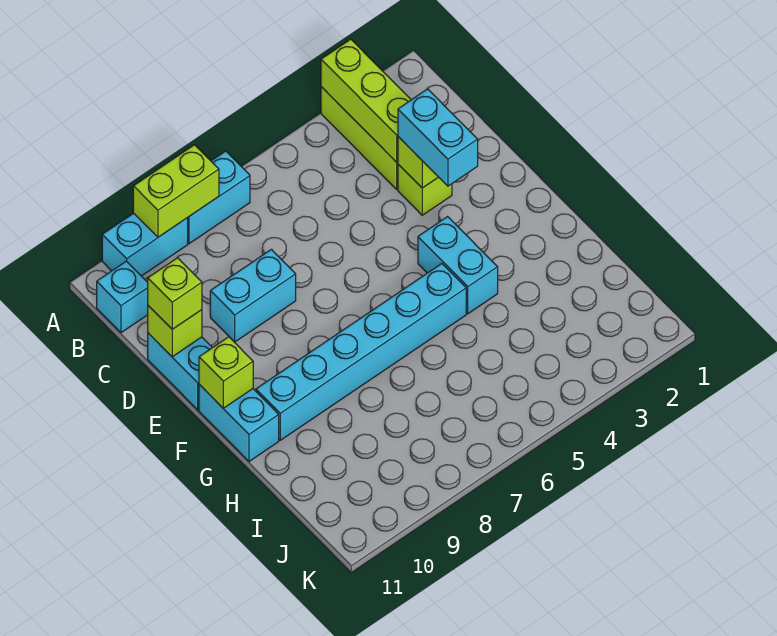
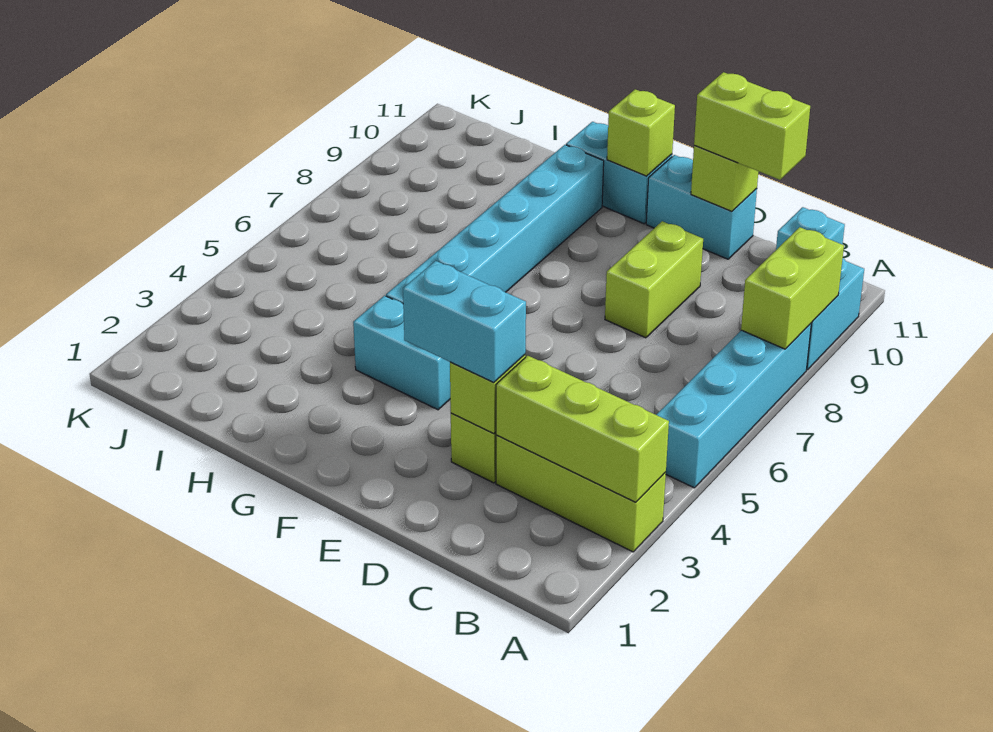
cyan brick A7:A8 level 1 -> cyan brick A5:A8 level 1
cyan brick D8:D9 level 1 -> lime brick D8:D9 level 1
lime brick D11 level 3 -> lime brick C11:D11 level 3

